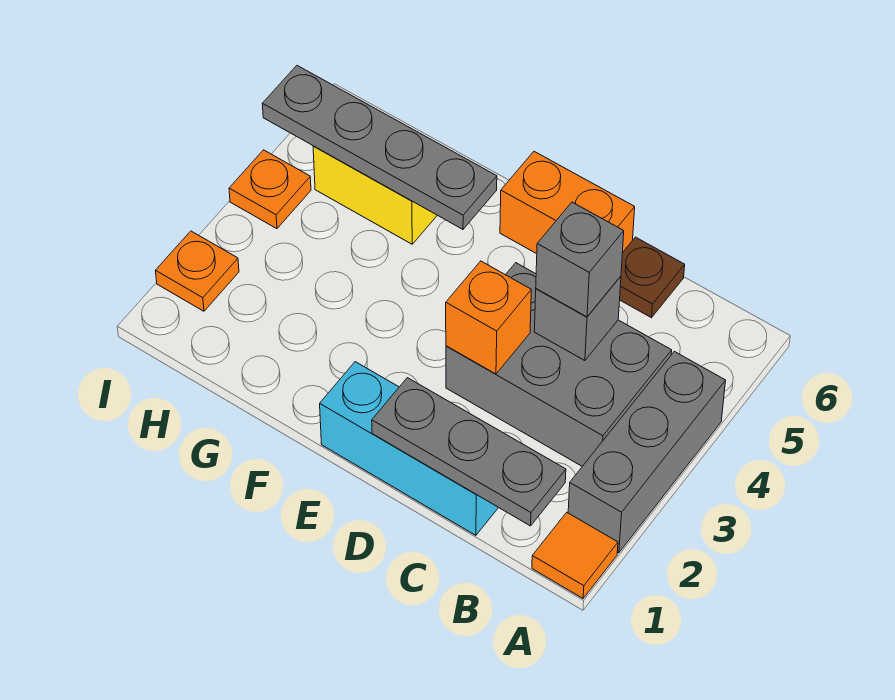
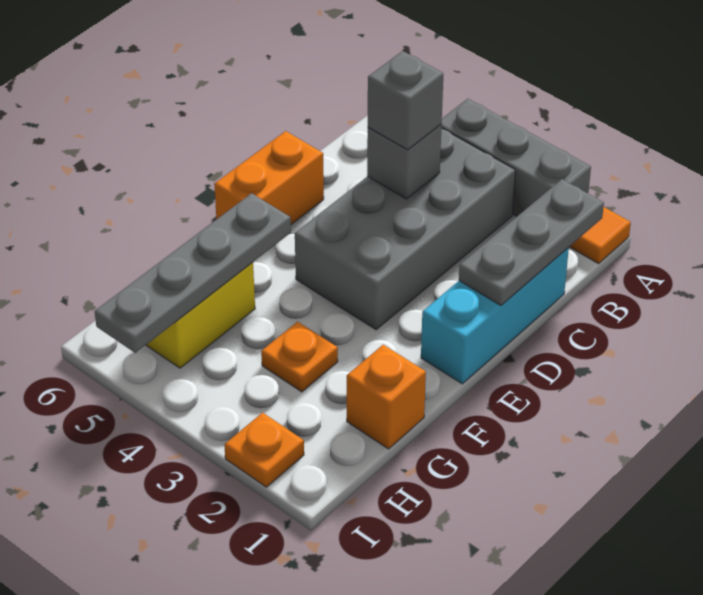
grey brick B3:D4 level 1 -> grey brick B3:E4 level 1
brown plate C6 level 1 -> none
orange brick D3 level 2 -> orange brick G1 level 1
orange plate I4 level 1 -> orange plate G3 level 1

